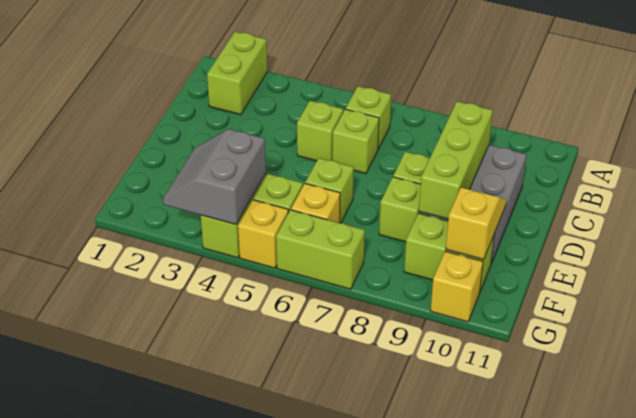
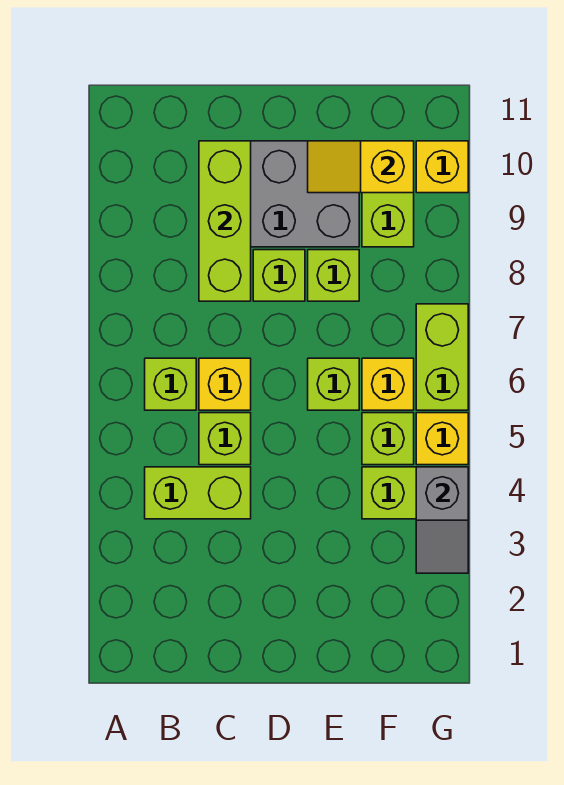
lime brick A2:B2 level 1 -> lime brick B4:C4 level 1
lime brick C6 level 1 -> yellow brick C6 level 1
lime brick C9:E9 level 2 -> lime brick C8:C10 level 2
grey slope F3:G4 level 2 top 4 -> grey slope G3:G4 level 2 top 4

